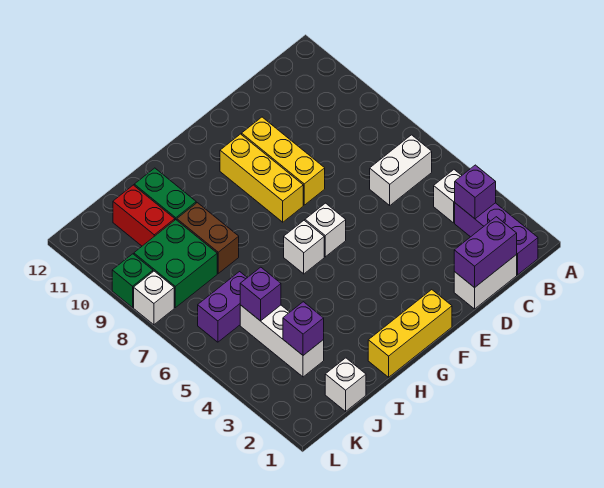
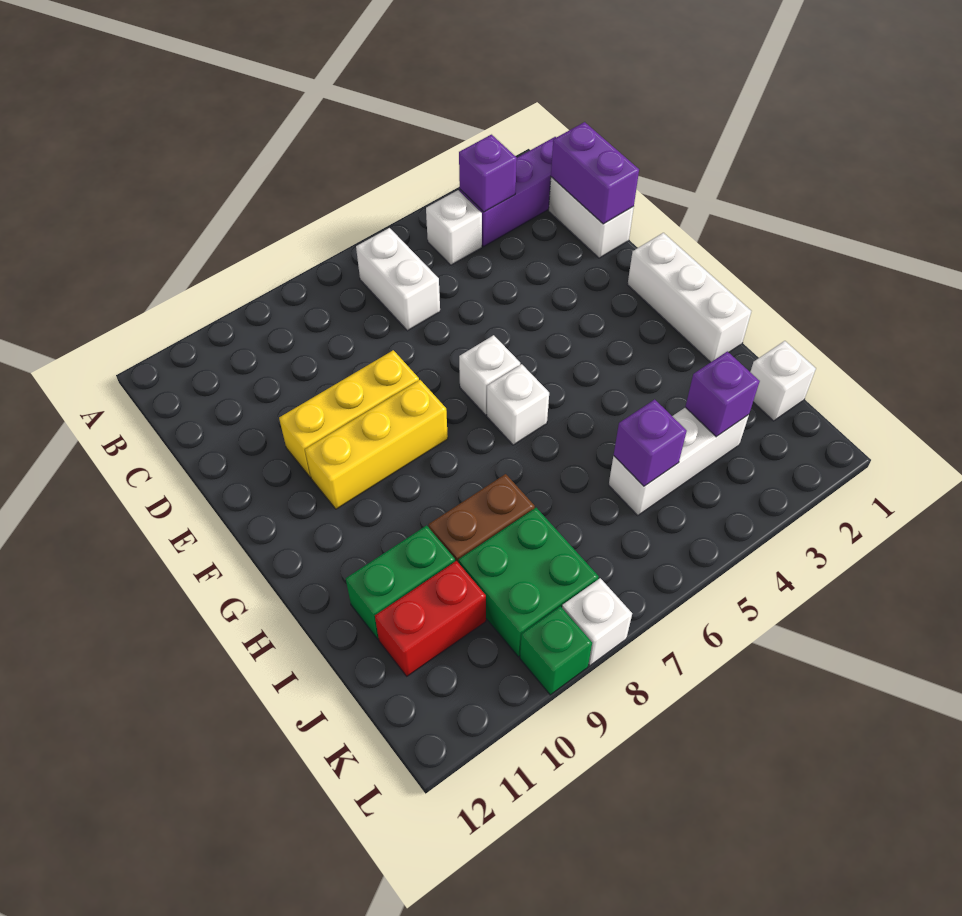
yellow brick F1:H1 level 1 -> white brick F1:H1 level 1
purple brick J6:K6 level 1 -> none

